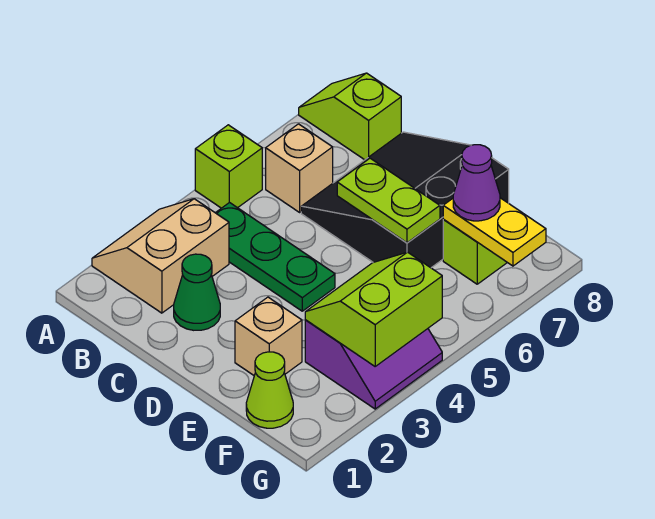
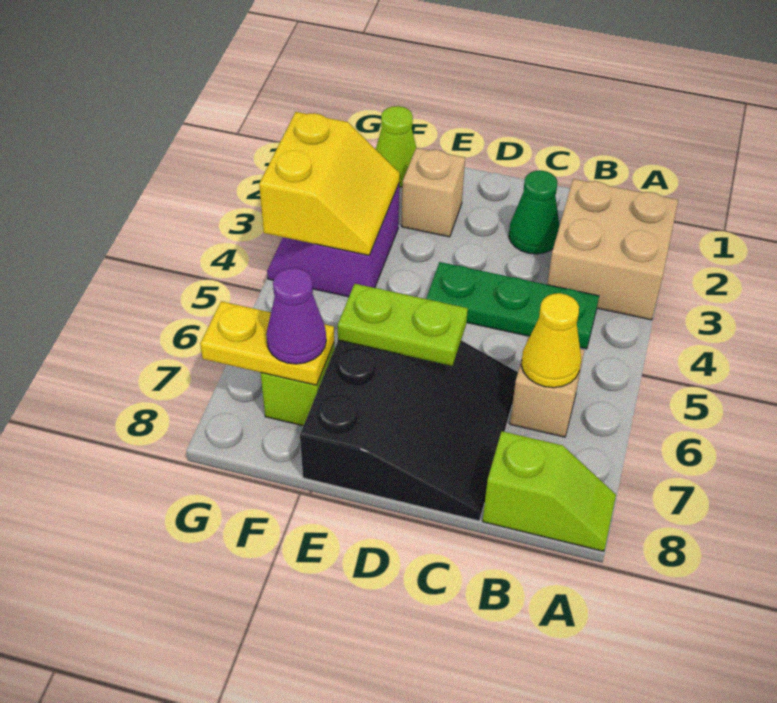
tan slope A2:B3 level 1 top B -> tan brick A2:B3 level 1
lime brick A5 level 1 -> none
none -> yellow cone B6 level 2
lime slope F3:G4 level 2 top G -> yellow slope F3:G4 level 2 top G

